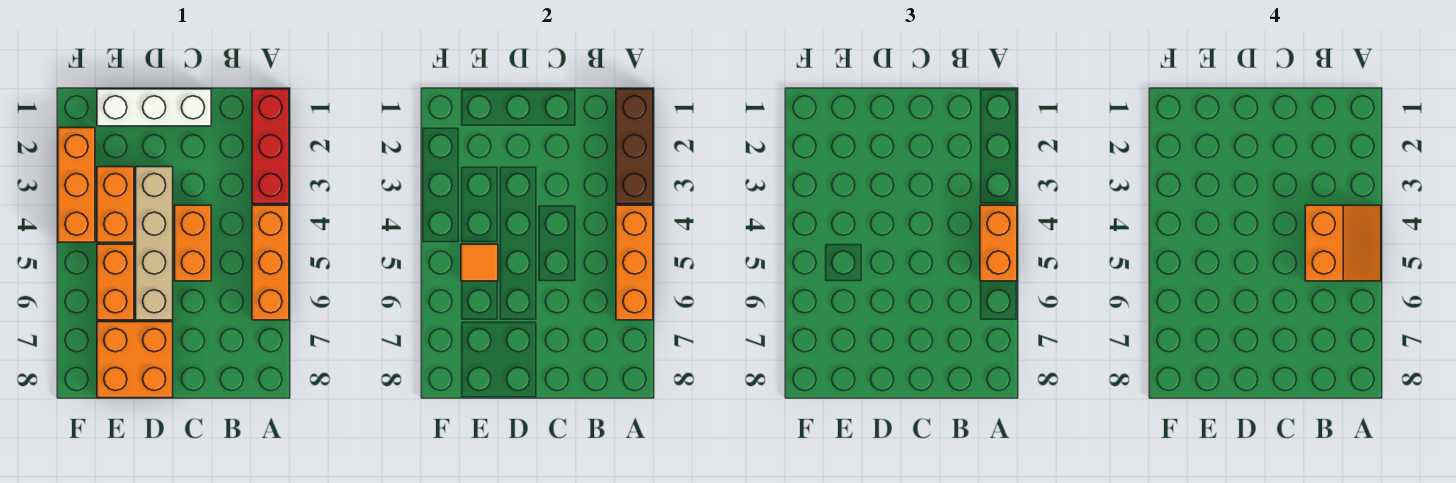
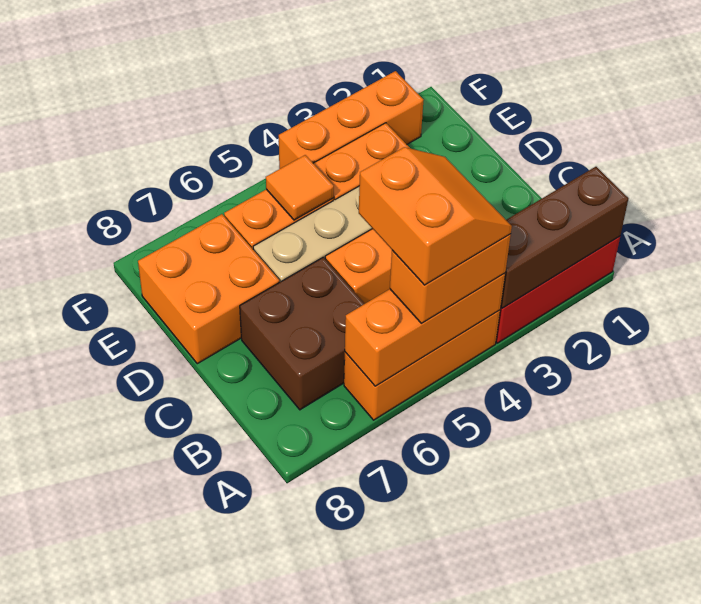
orange slope A4:B5 level 4 top B -> orange slope A4:B5 level 4 top 5
none -> brown brick B6:C7 level 1
white brick C1:E1 level 1 -> none

